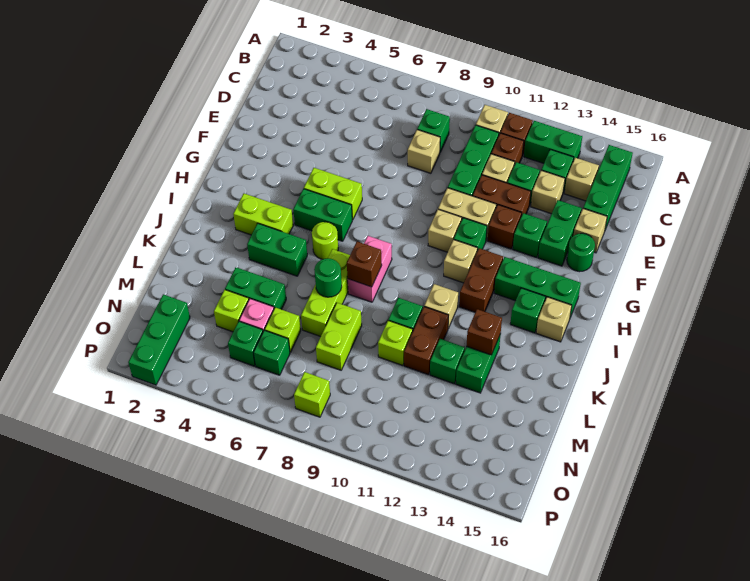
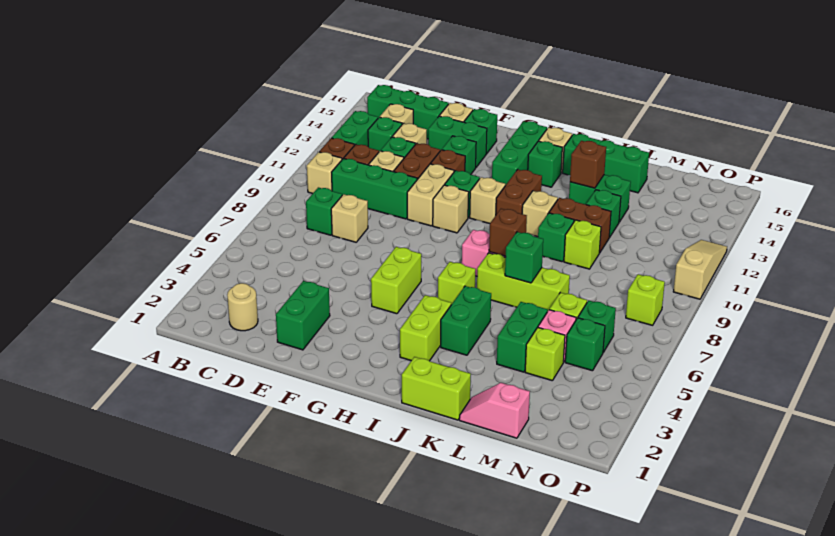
none -> tan round brick C2 level 1
green round brick F15 level 1 -> green brick F15 level 1
green brick H5:H6 level 1 -> green brick E2:E3 level 1
brown brick H12:I12 level 1 -> brown brick I11:I12 level 1
lime round brick I6 level 1 -> lime brick I6 level 1
green round brick K7 level 2 -> green brick K7 level 2
none -> pink slope L1:M1 level 1 top M
lime brick L8:M8 level 1 -> lime brick J1:K1 level 1
green brick N2:P2 level 1 -> green brick J15:L15 level 1
none -> tan slope P10:P12 level 1 top 10

